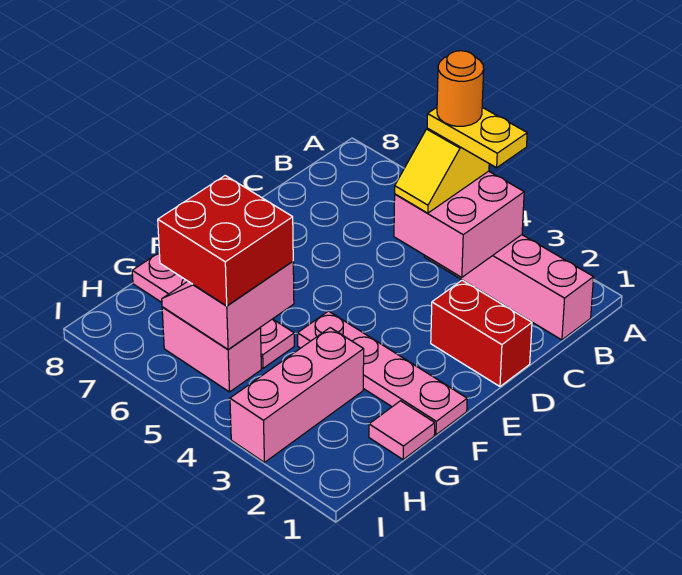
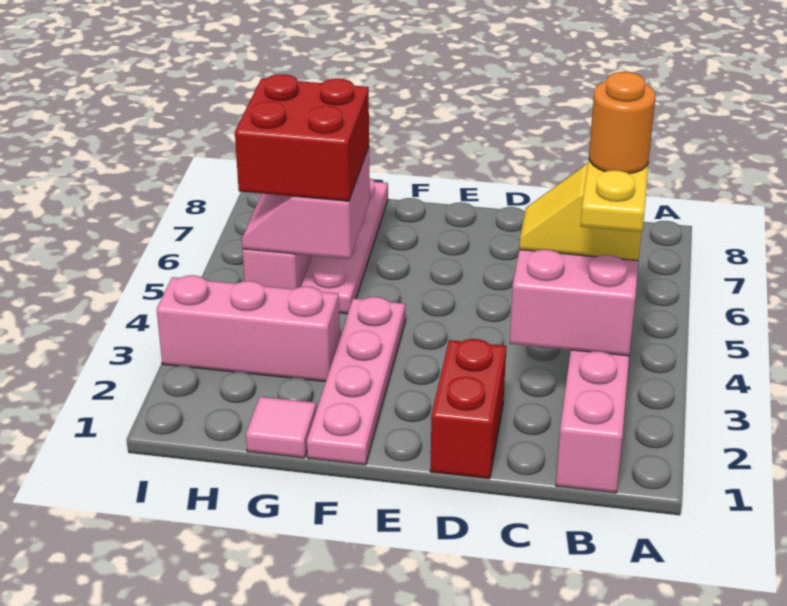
pink slope G5:H6 level 2 top 5 -> pink slope G5:H6 level 2 top G

